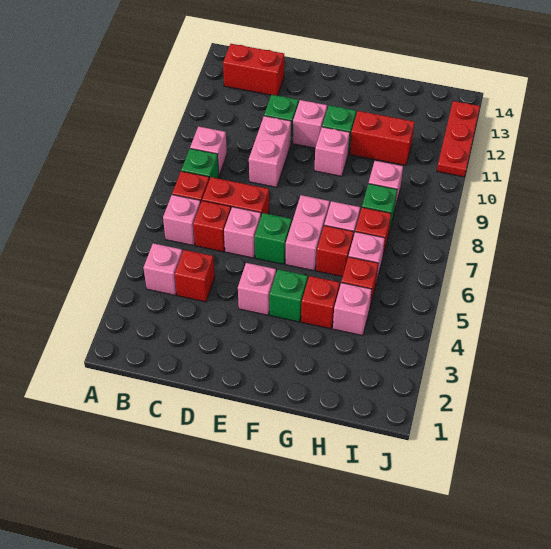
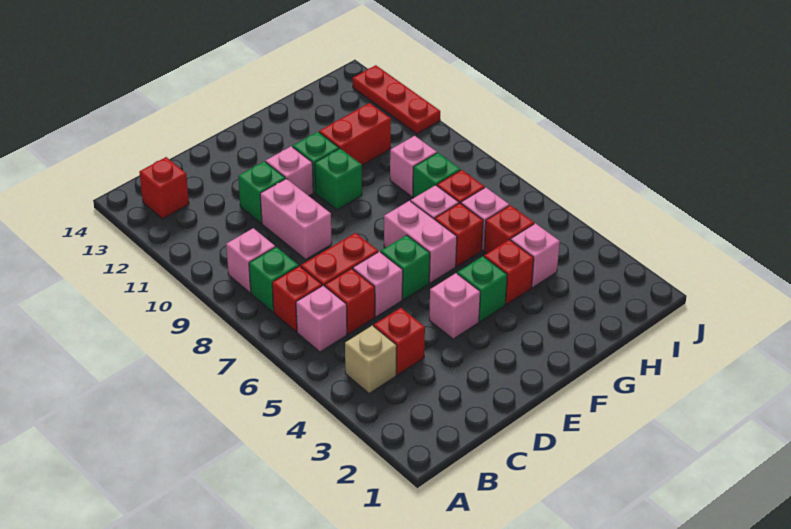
pink brick B4 level 1 -> tan brick B4 level 1
red brick B13:C13 level 1 -> red brick B13 level 1
pink brick F10 level 1 -> green brick F10 level 1

